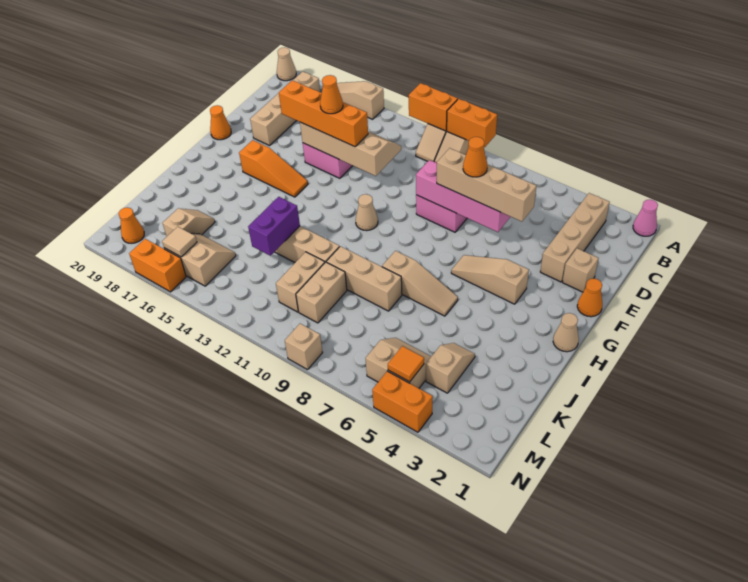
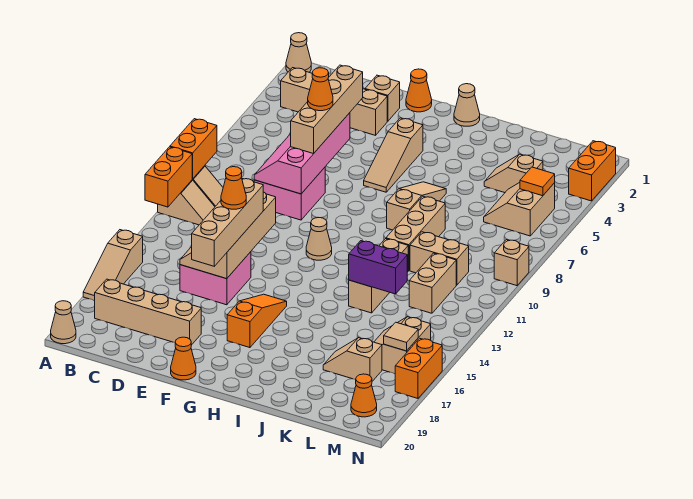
pink cone A1 level 1 -> tan cone A1 level 1
orange brick E13:E16 level 3 -> tan brick E13:E16 level 3
tan brick K11:L11 level 1 -> tan brick L11:L12 level 1
orange brick N4:N5 level 1 -> orange brick N2:N3 level 1

